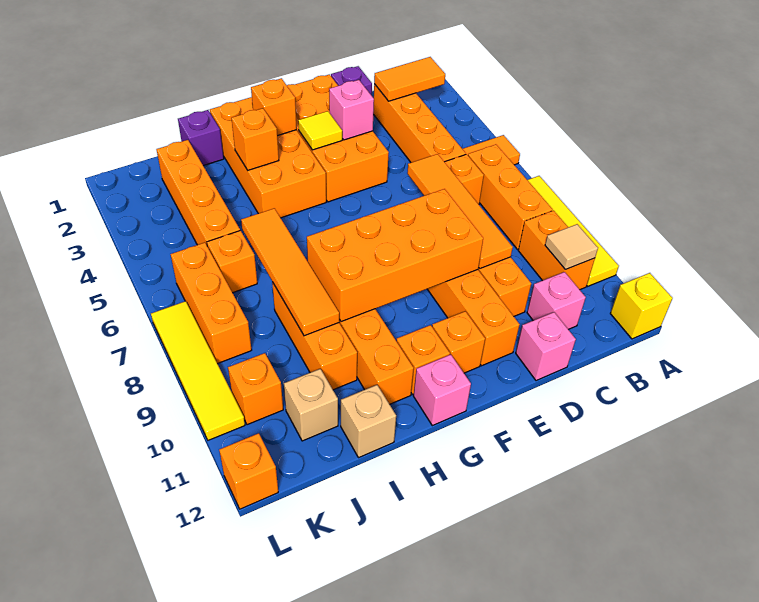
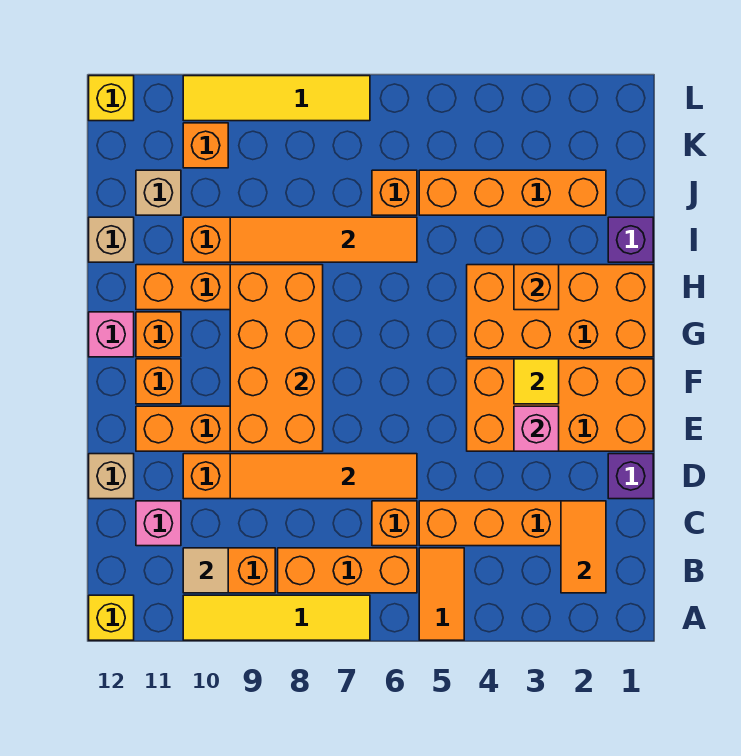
pink brick D12 level 1 -> tan brick D12 level 1
orange brick G2 level 2 -> none
orange brick K6:K8 level 1 -> none
orange brick L12 level 1 -> yellow brick L12 level 1

